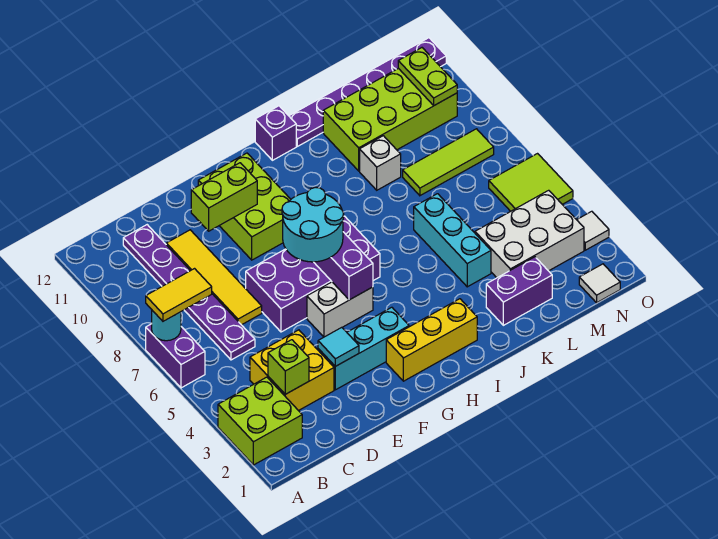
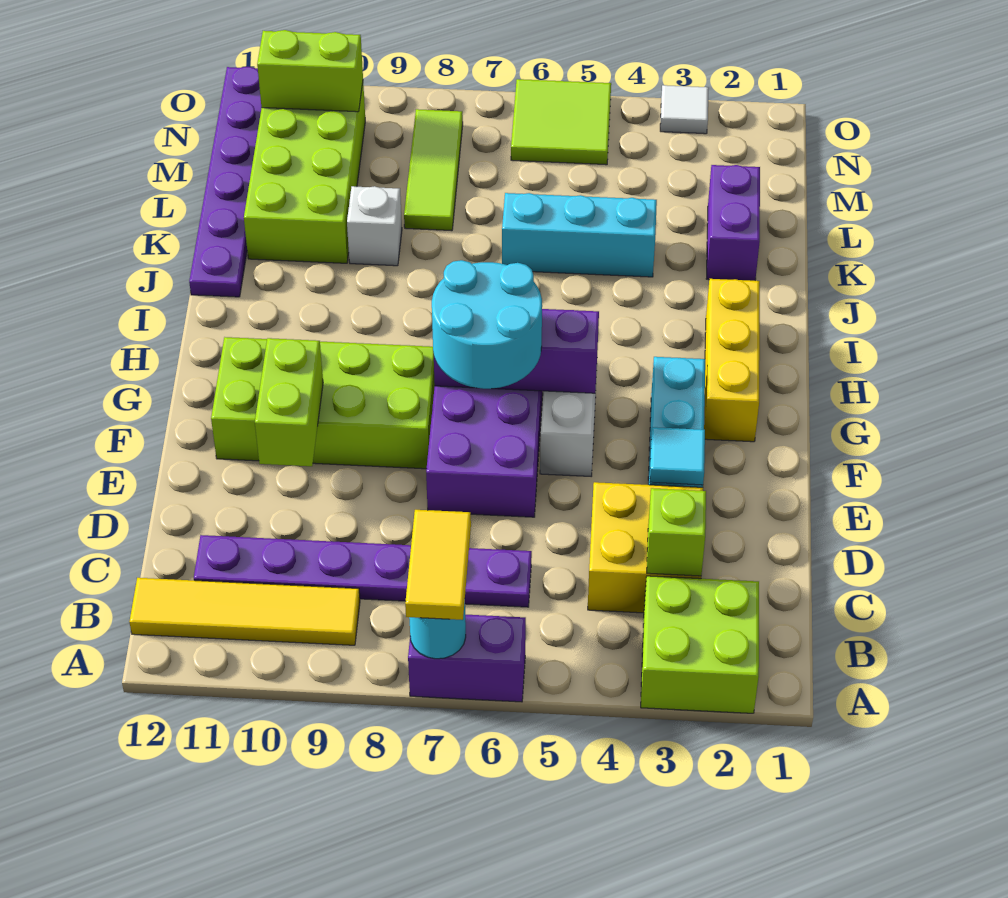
yellow tile D7:D10 level 1 -> yellow tile B9:B12 level 1
lime brick F9:G11 level 1 -> lime brick F8:G11 level 1
purple brick I12 level 1 -> none
white brick L3:N4 level 1 -> none
white tile N1 level 1 -> none
lime plate N10:N11 level 2 -> lime brick N10:N11 level 2

